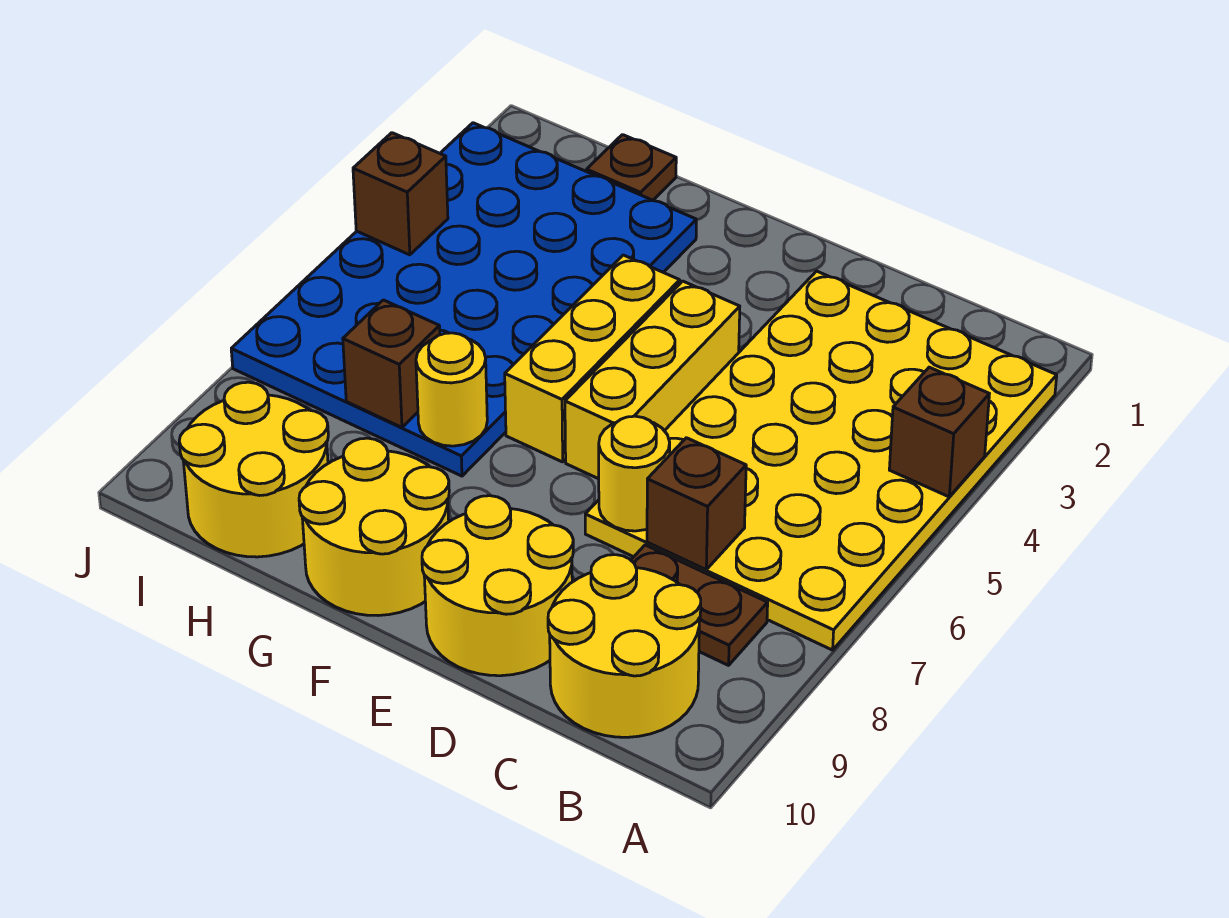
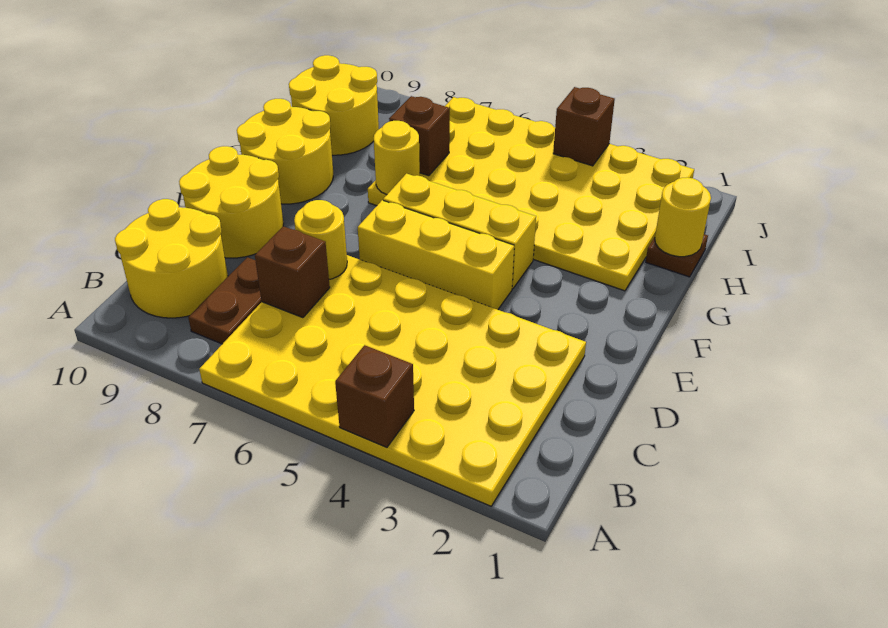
blue plate G2:J7 level 1 -> yellow plate G2:J7 level 1
none -> yellow round brick H1 level 2

